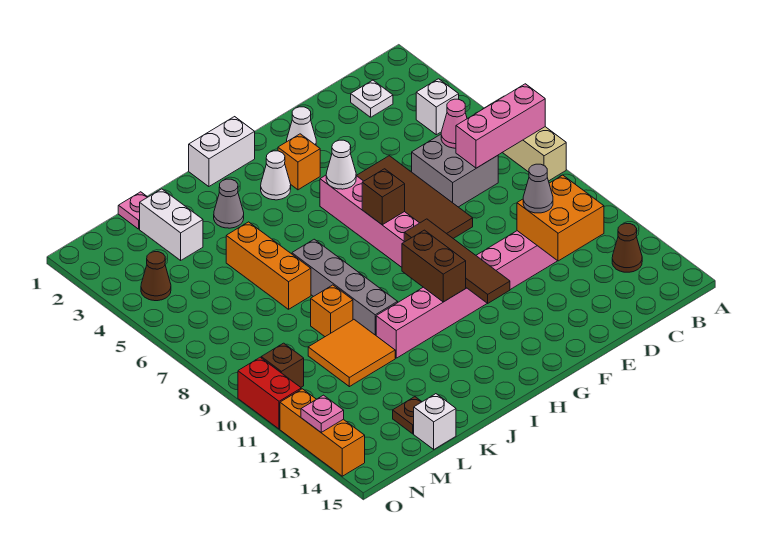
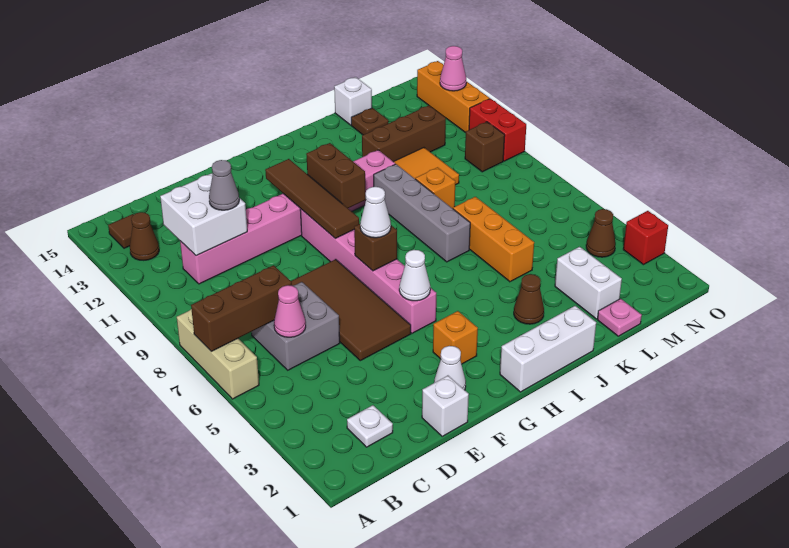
pink brick A7:C7 level 2 -> brown brick A7:C7 level 2
white brick B4 level 1 -> white brick E1 level 1
none -> brown tile B14 level 1
orange brick C11:D12 level 2 -> white brick C11:D12 level 2
white brick H1:I1 level 1 -> white brick H1:J1 level 1
white cone H3 level 1 -> white cone G7 level 3
grey cone J3 level 1 -> brown cone J3 level 1
none -> brown brick K12:M12 level 1
none -> red brick O3 level 1
pink plate O13 level 2 -> pink cone O13 level 2

